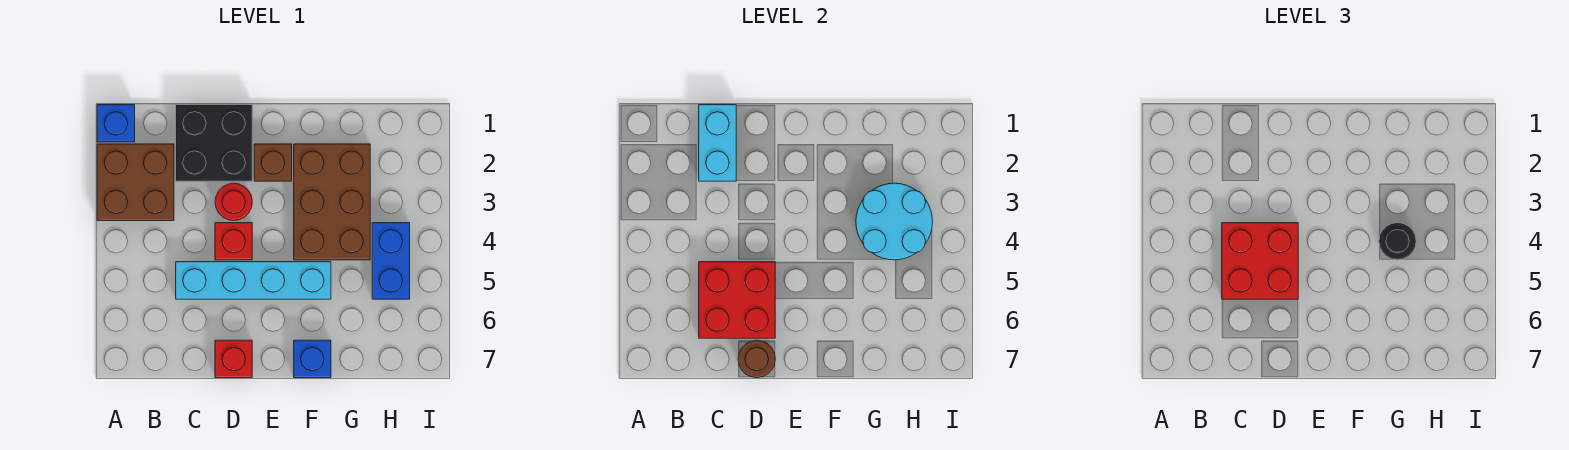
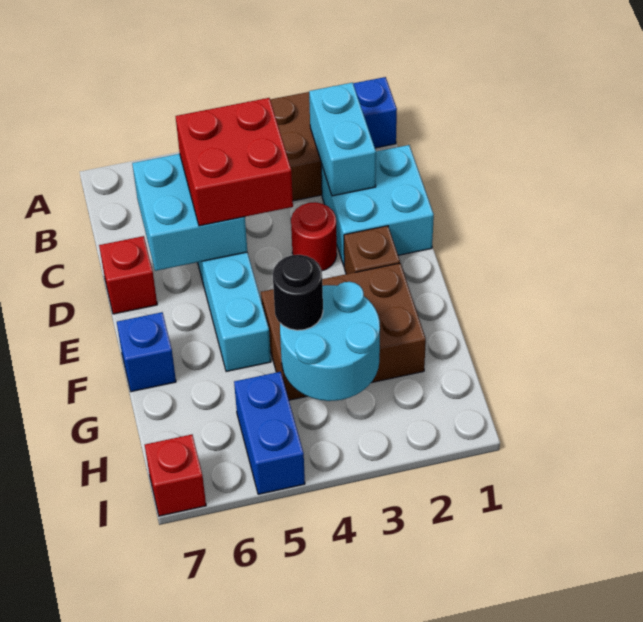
black brick C1:D2 level 1 -> cyan brick C1:D2 level 1
cyan brick C1:C2 level 2 -> cyan brick B2:C2 level 2
red brick C5:D6 level 2 -> cyan brick C5:D6 level 2
red brick D4 level 1 -> red brick I7 level 1
brown round brick D7 level 2 -> none
blue brick H4:H5 level 1 -> blue brick H5:I5 level 1

